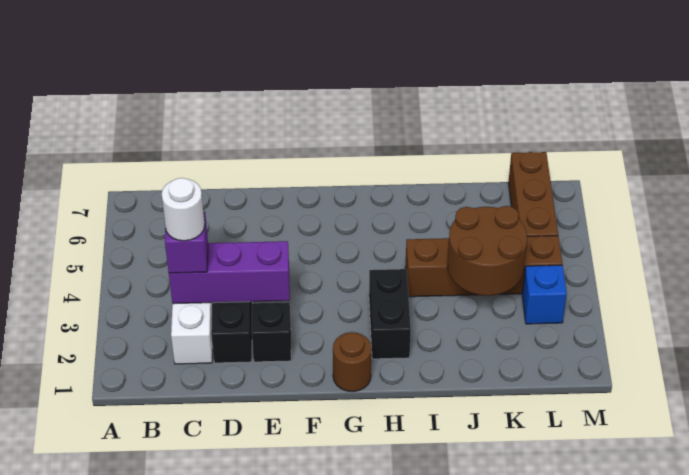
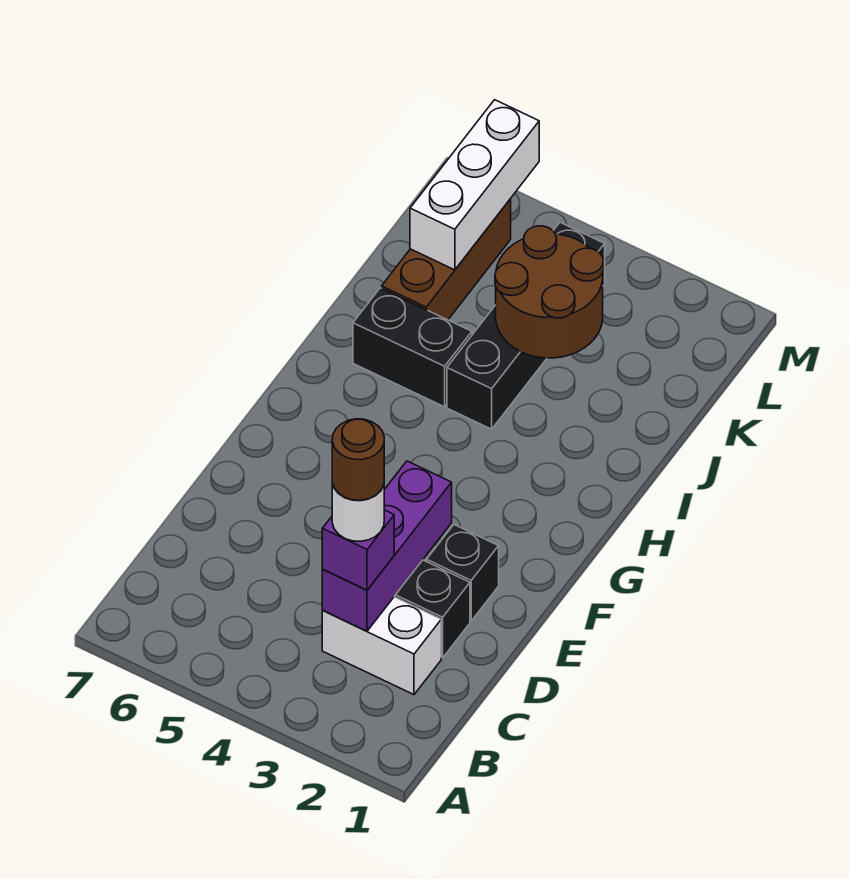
brown round brick G1 level 1 -> brown round brick C3 level 5
black brick H2:H3 level 1 -> black brick I5:I6 level 1
brown brick I4:L4 level 1 -> black brick I4:L4 level 1
none -> white brick K6:M6 level 2
blue brick L3 level 1 -> none
brown brick L5:L7 level 1 -> brown brick J6:L6 level 1

